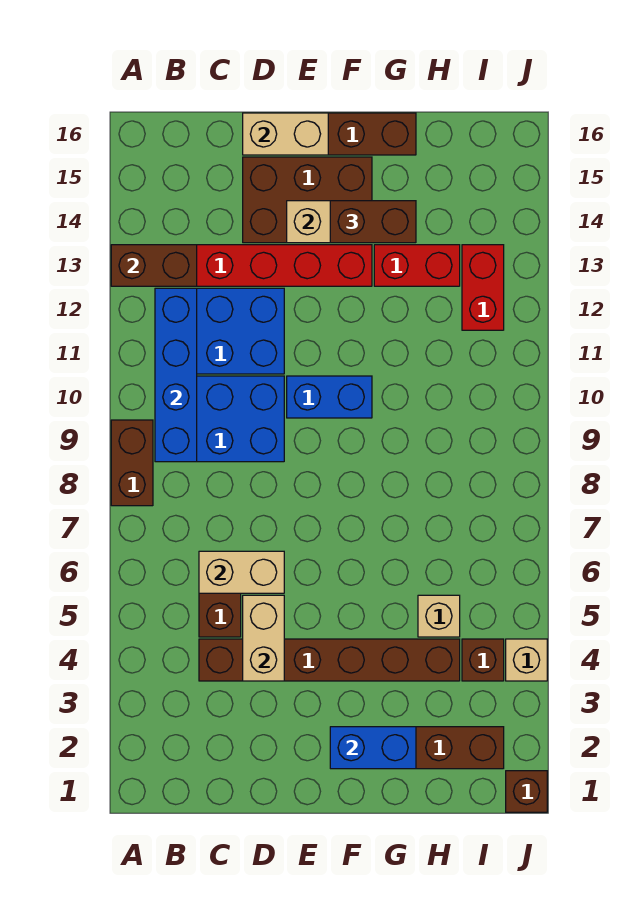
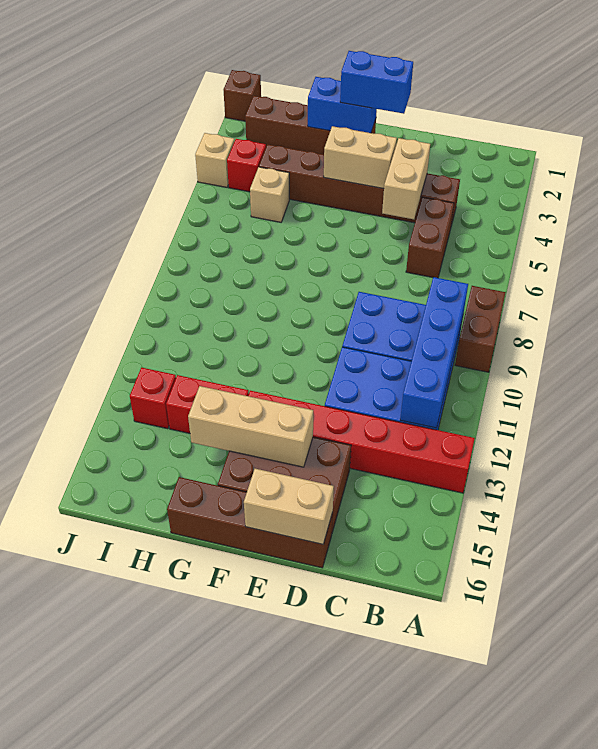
brown brick A13:B13 level 2 -> none
tan brick C6:D6 level 2 -> tan brick E4:F4 level 2
blue brick E10:F10 level 1 -> blue brick E2:F2 level 3
brown brick F14:G14 level 3 -> none
brown brick I4 level 1 -> red brick I4 level 1
red brick I12:I13 level 1 -> red brick I13 level 1

